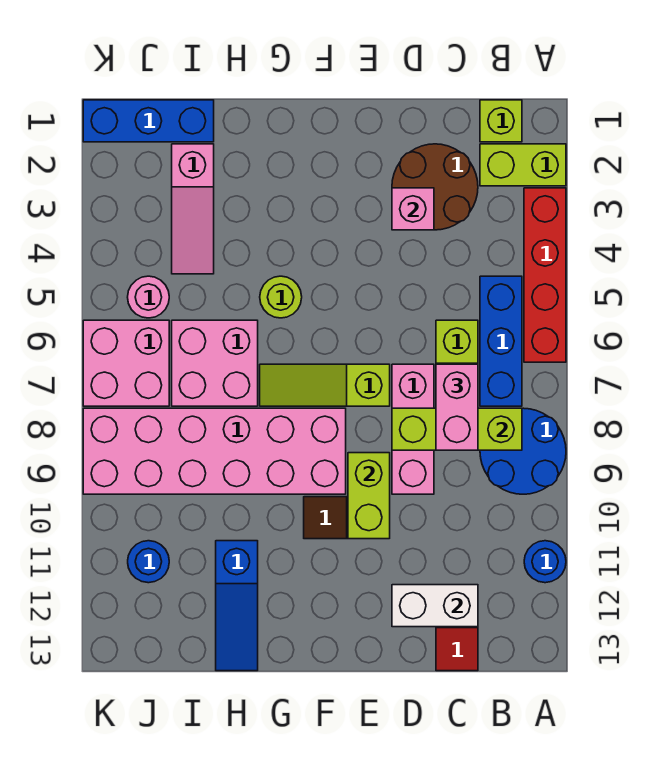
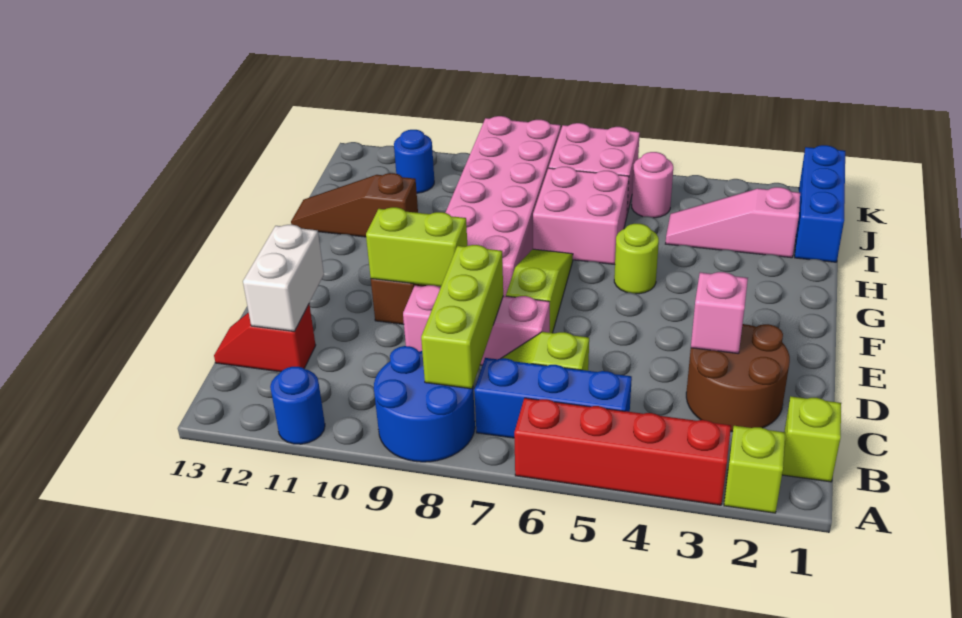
lime brick A2:B2 level 1 -> lime brick A2 level 1
pink brick C7:C8 level 3 -> none
blue slope H11:H13 level 1 top 11 -> brown slope H11:H13 level 1 top 11

